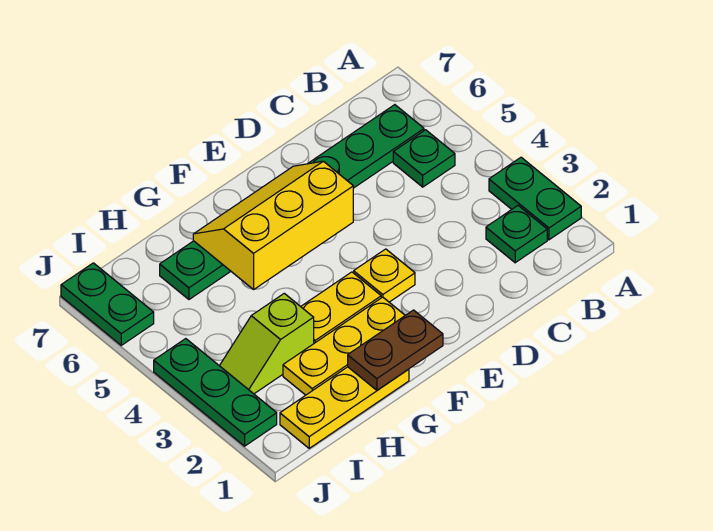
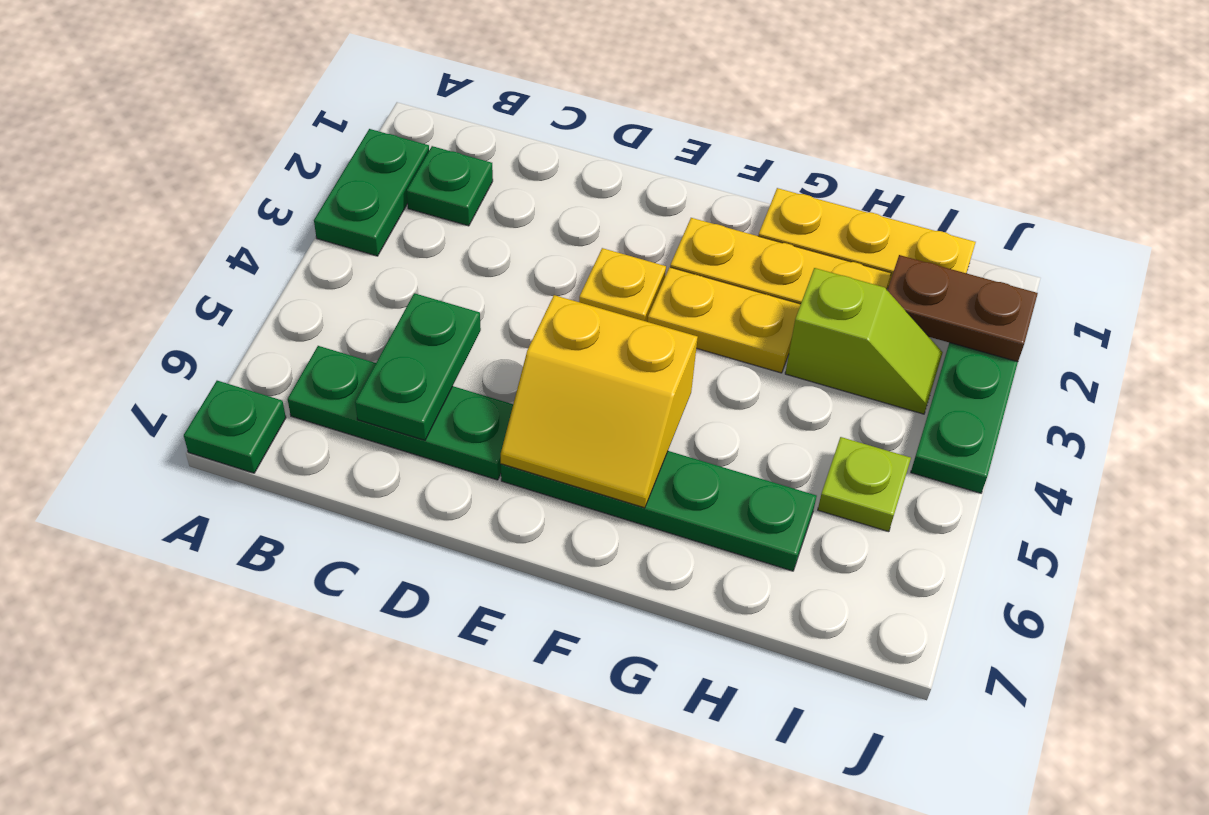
green plate B5 level 1 -> green plate A7 level 1
yellow slope E5:G6 level 2 top 5 -> yellow slope E5:F6 level 2 top 5
brown plate F1:G1 level 2 -> brown plate I2:J2 level 2
none -> lime plate I5 level 1
green plate J6:J7 level 1 -> green plate C5:C6 level 2

